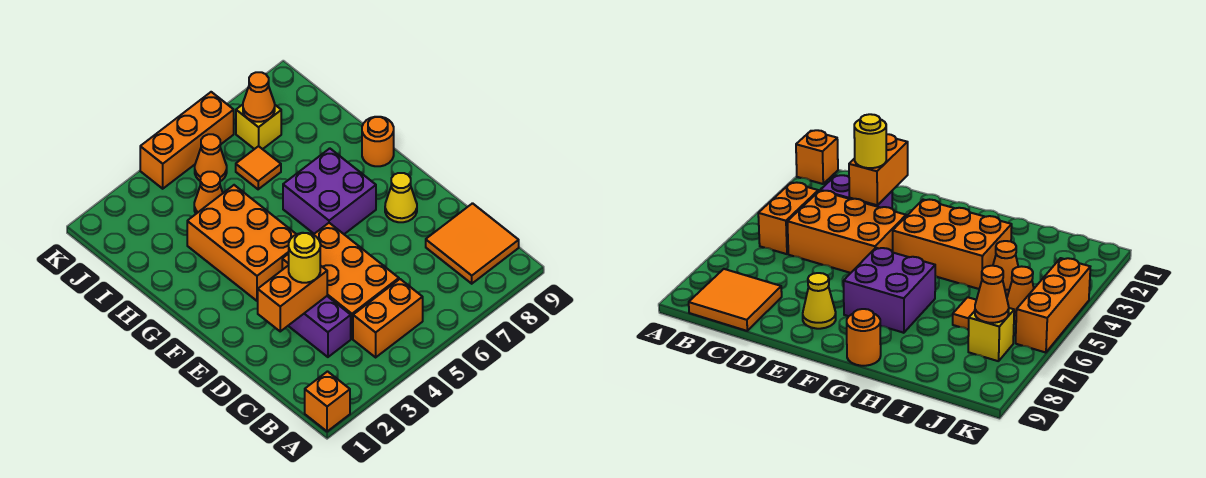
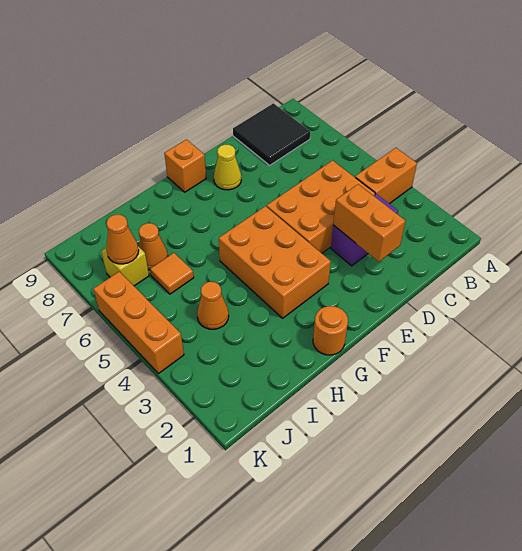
orange brick A1 level 1 -> orange brick F9 level 1
orange brick B4:B5 level 1 -> orange brick A4:B4 level 1
orange tile B8:C9 level 1 -> black tile B8:C9 level 1
yellow round brick D3 level 3 -> none
orange brick F3:H4 level 1 -> orange brick F3:G5 level 1
purple brick F6:G7 level 1 -> none
orange round brick G9 level 1 -> orange round brick G1 level 1
orange cone J5 level 1 -> orange cone I7 level 1

